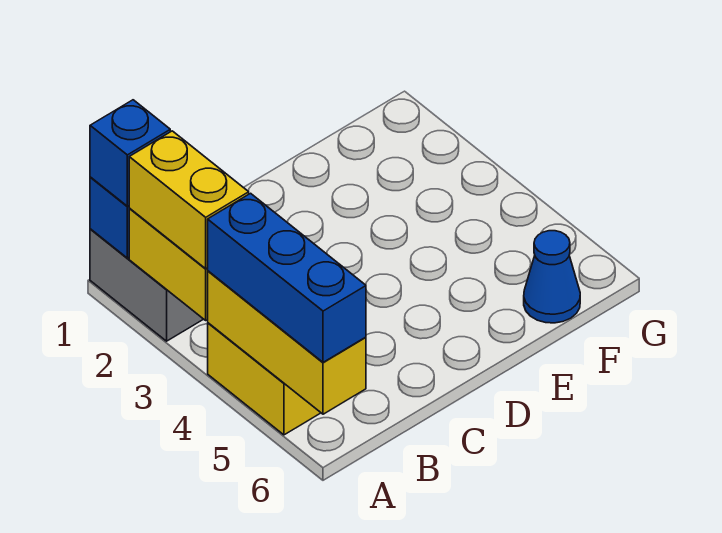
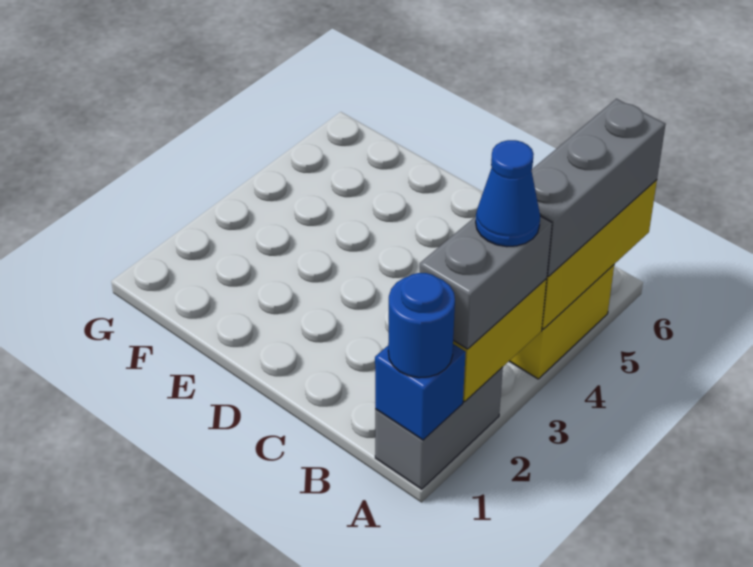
blue brick A1 level 3 -> blue round brick A1 level 3
yellow brick A2:A3 level 3 -> grey brick A2:A3 level 3
blue brick A4:A6 level 3 -> grey brick A4:A6 level 3
blue cone F6 level 1 -> blue cone A3 level 4

